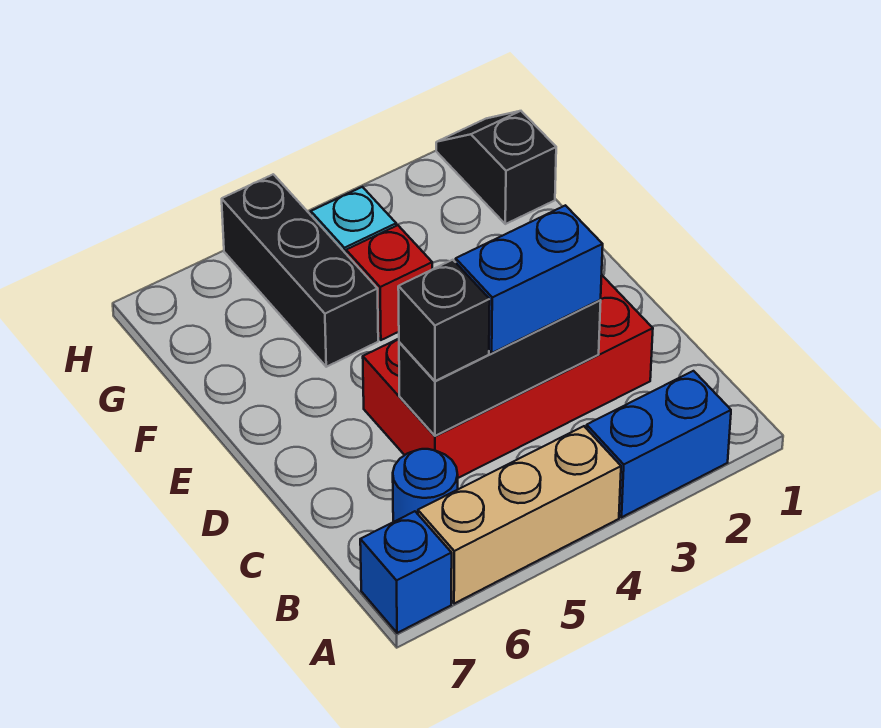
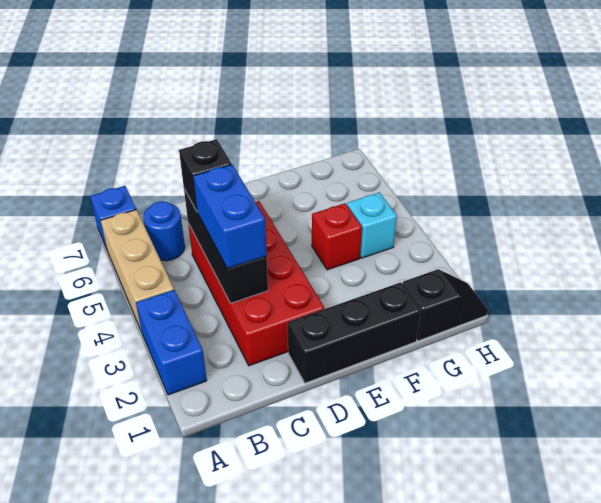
black brick F5:H5 level 1 -> black brick D1:F1 level 1

